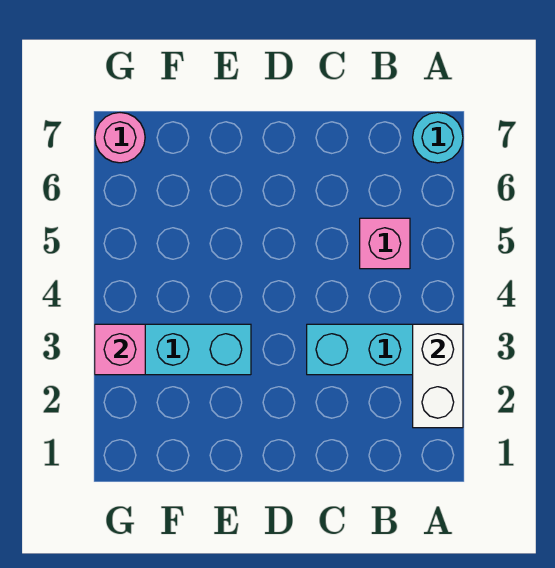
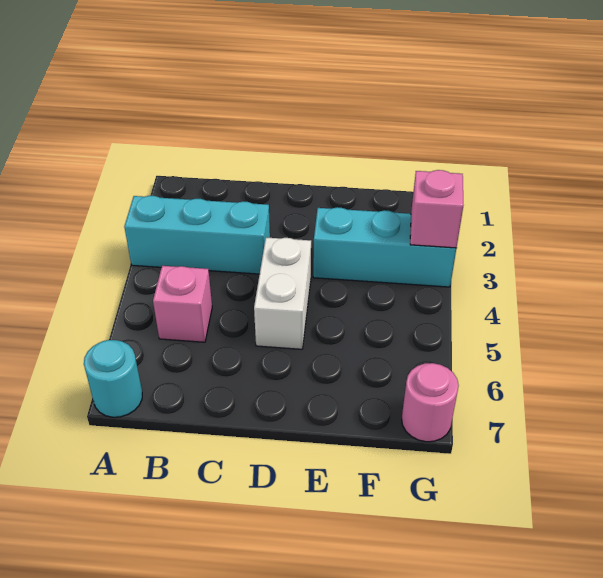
white brick A2:A3 level 2 -> white brick D4:D5 level 1

